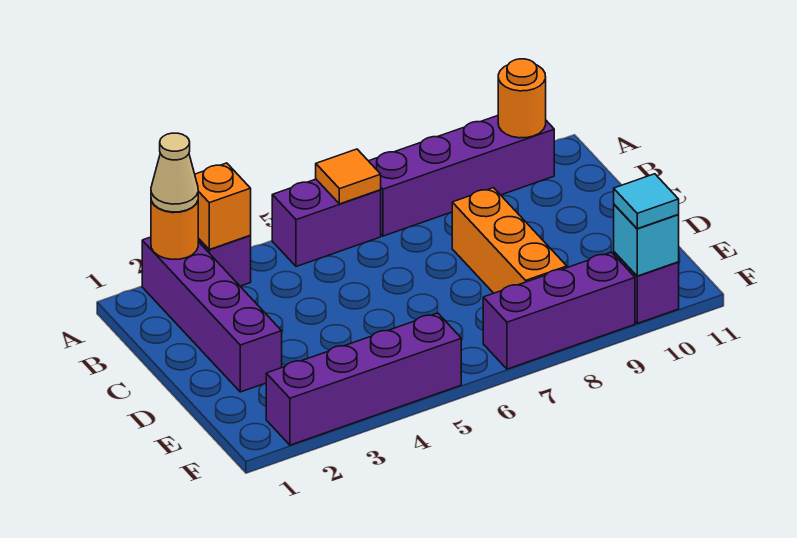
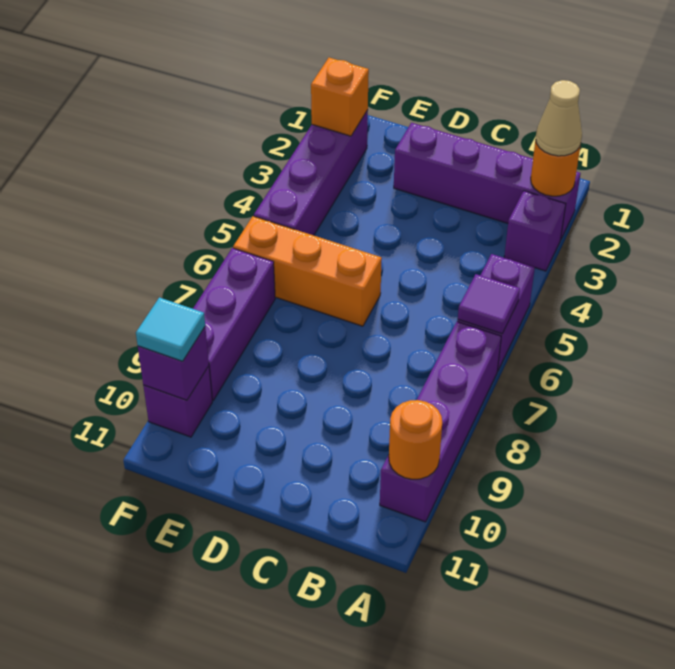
orange brick A3 level 2 -> orange brick F2 level 2
orange tile A6 level 2 -> purple tile A6 level 2
orange brick C8:E8 level 1 -> orange brick D6:F6 level 1
cyan brick F10 level 2 -> purple brick F10 level 2

